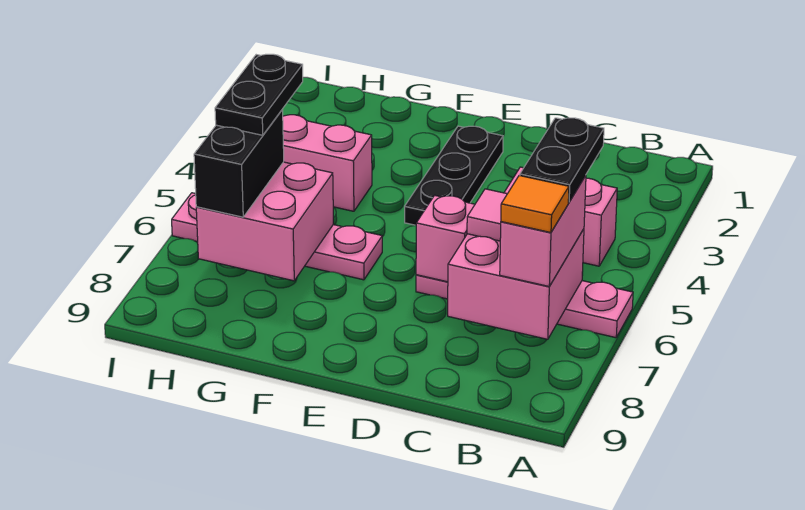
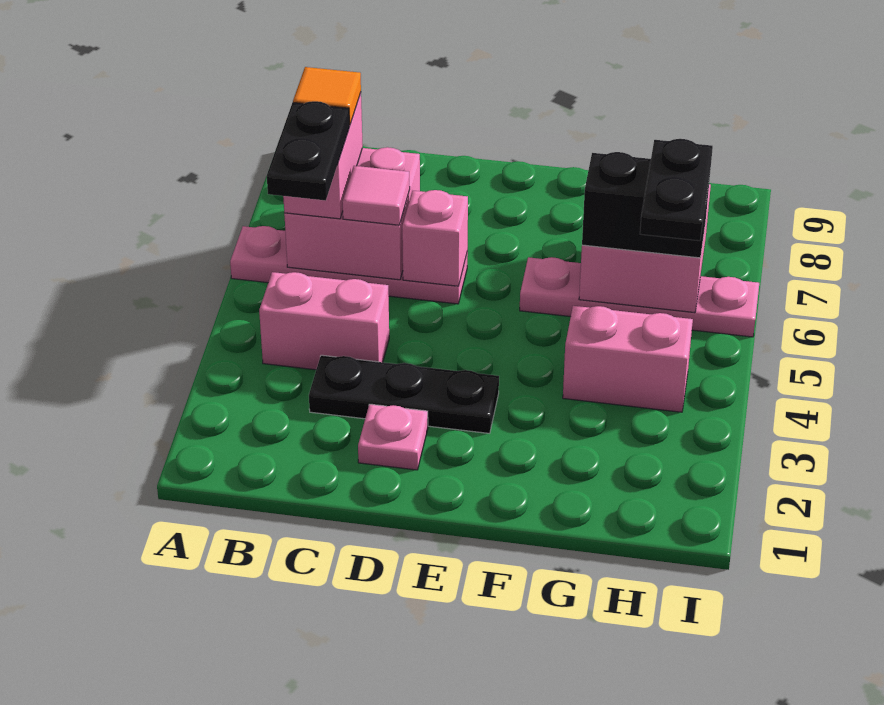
none -> pink plate D2 level 1
black plate E2:E4 level 1 -> black plate C3:E3 level 1
black brick H6:H7 level 3 -> black brick G6:H6 level 3

